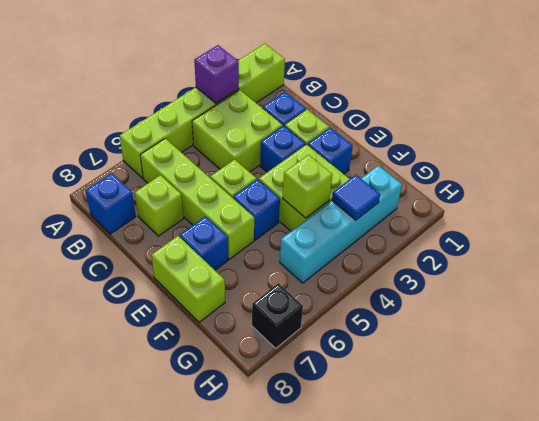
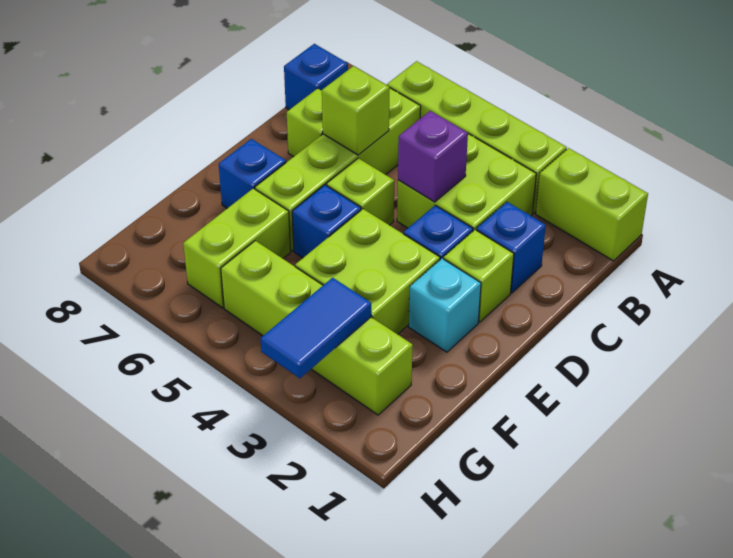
purple brick A3 level 2 -> purple brick C4 level 2
blue brick E2 level 1 -> cyan brick E2 level 1
lime brick E8:F8 level 1 -> lime brick F6:G6 level 1
lime brick F4 level 2 -> lime brick C6 level 2
cyan brick G2:G5 level 1 -> lime brick G2:G5 level 1
blue tile G3 level 2 -> blue tile G3:H3 level 2
black brick H7 level 1 -> none

